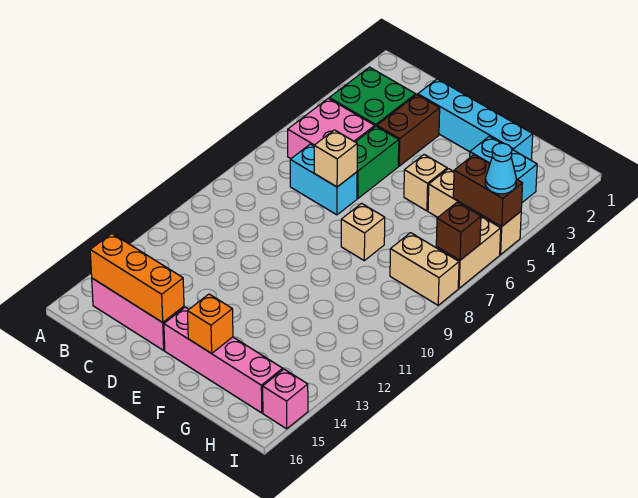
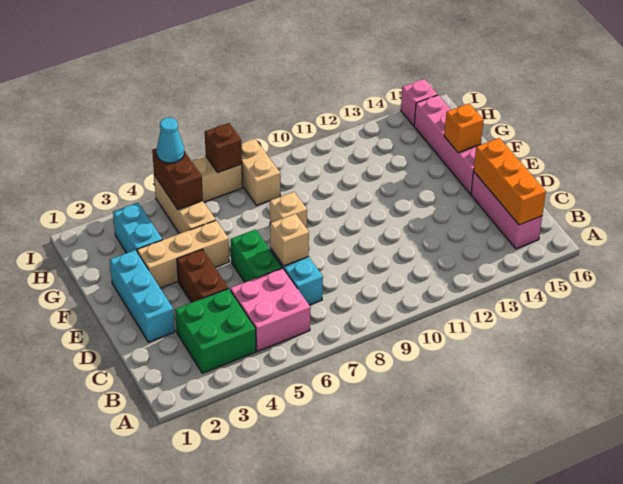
cyan brick D2:G2 level 1 -> cyan brick D2:F2 level 1
brown brick D3:D4 level 1 -> brown brick D4:E4 level 1
green brick D5:D6 level 1 -> green brick D6:E6 level 1
tan brick F5 level 1 -> tan brick F3:F5 level 1

